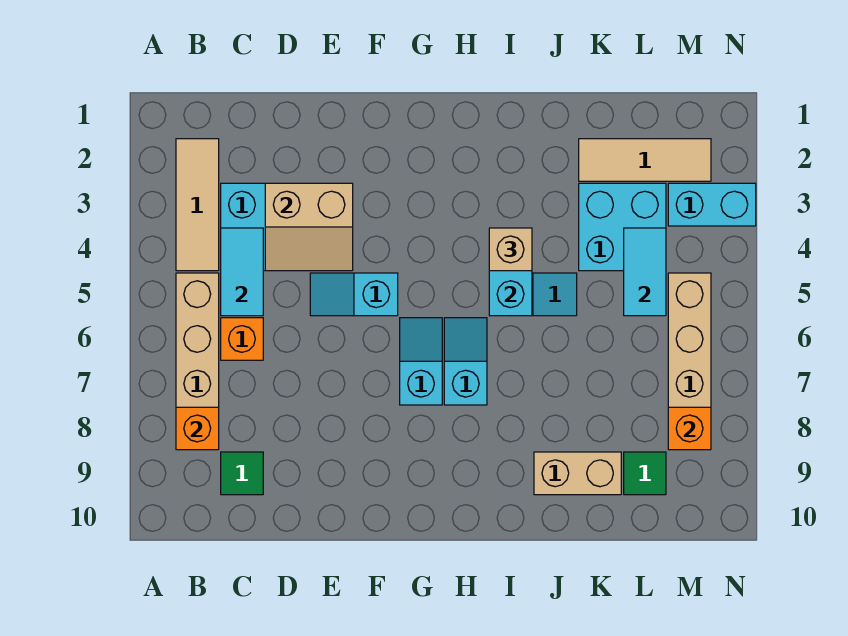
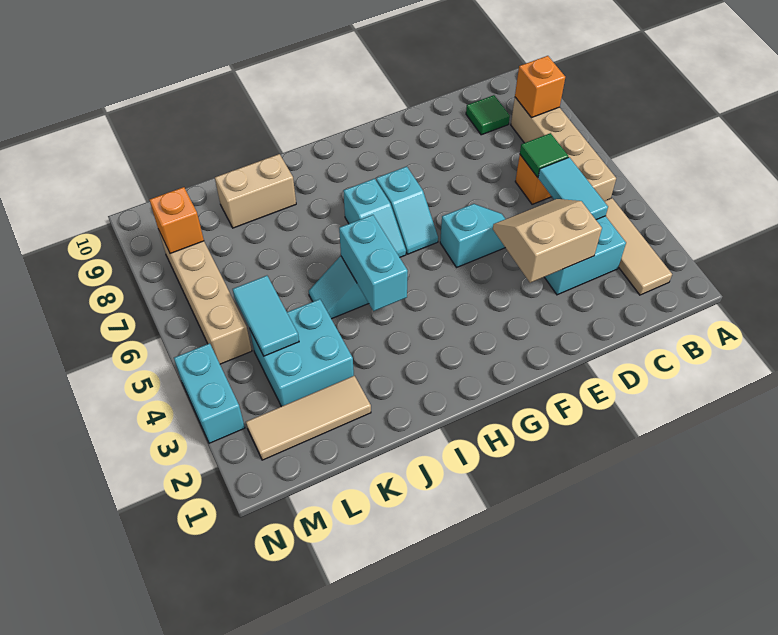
tan brick I4 level 3 -> none
green tile L9 level 1 -> green tile C6 level 2
cyan brick M3:N3 level 1 -> cyan brick N3:N4 level 1

